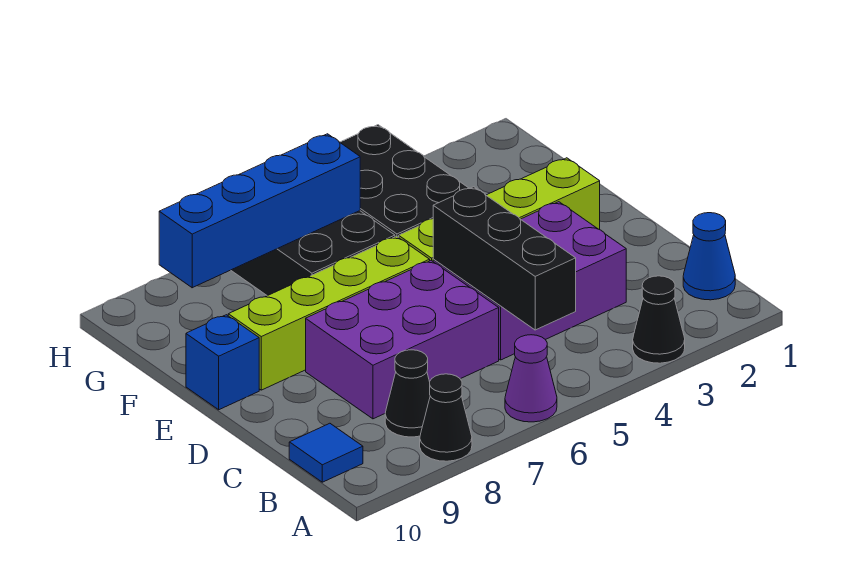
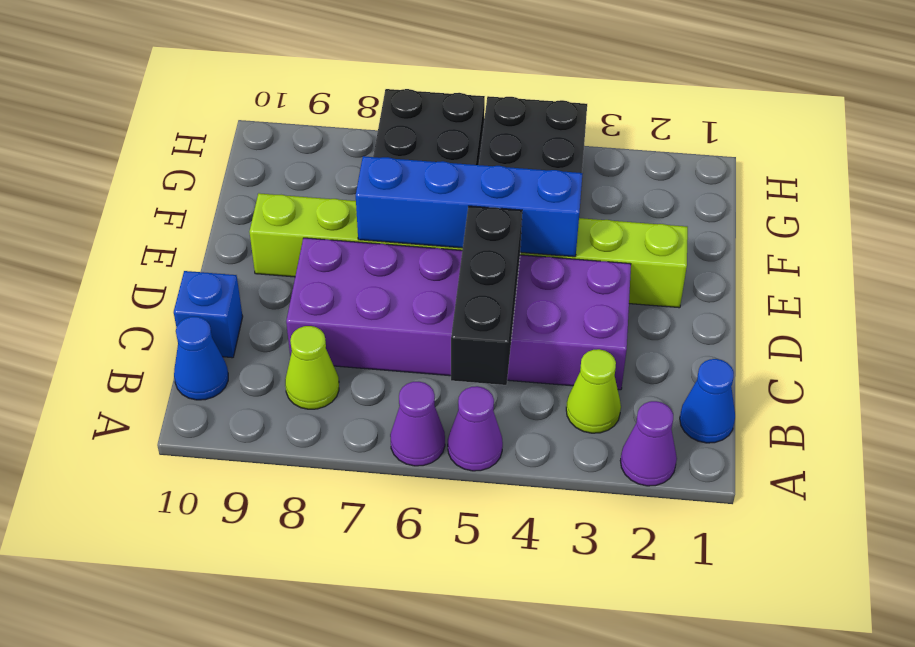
none -> purple cone A2 level 1
black cone A3 level 1 -> none
none -> purple cone A5 level 1
black cone A8 level 1 -> none
none -> lime cone B3 level 1
black cone B8 level 1 -> lime cone B8 level 1
blue tile B10 level 1 -> blue cone B10 level 1
blue brick E10 level 1 -> blue brick C10 level 1
blue brick G6:G9 level 2 -> blue brick E4:E7 level 2

